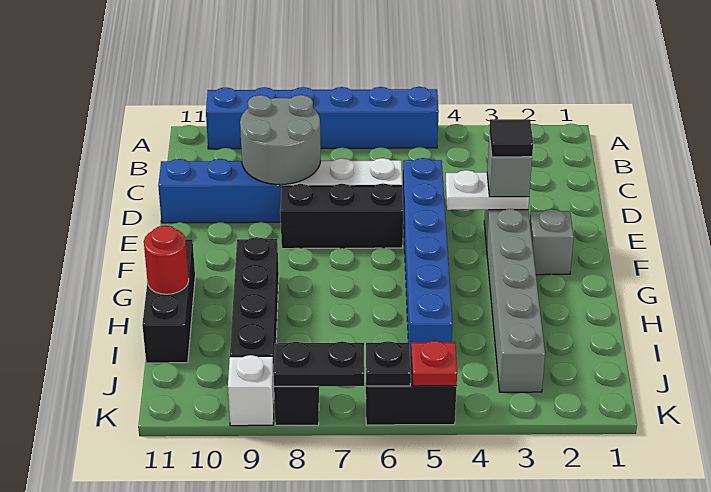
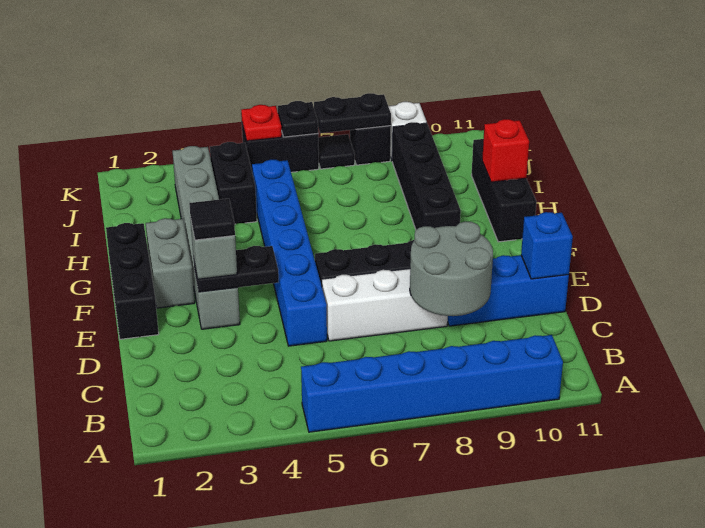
none -> blue brick D11 level 2
none -> black brick E1:G1 level 1
white plate E3:E4 level 2 -> black plate E3:E4 level 2
grey brick F2 level 1 -> grey brick F2:G2 level 1
red round brick H11 level 2 -> red brick H11 level 2
none -> black brick I4:J4 level 1
none -> black tile K7 level 1

